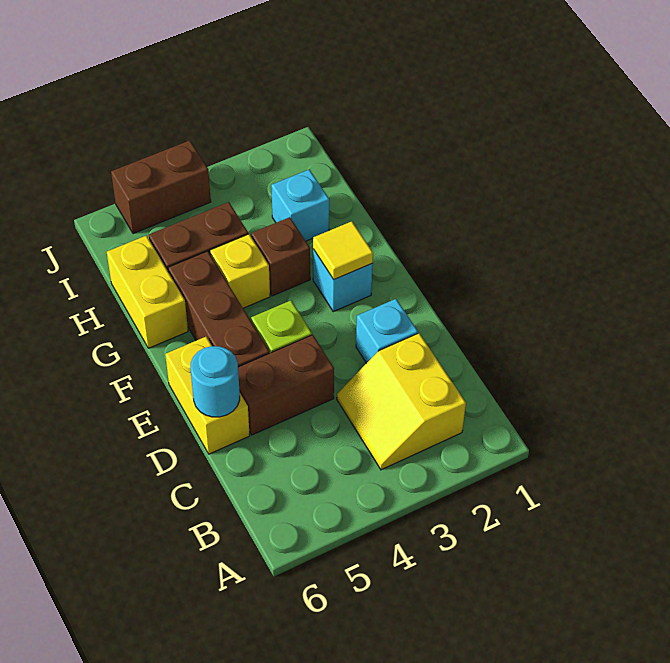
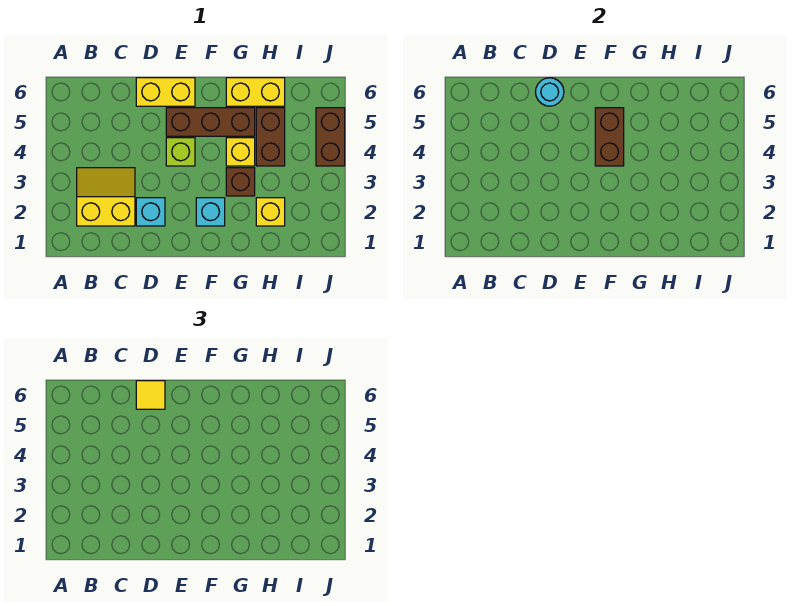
brown brick D4:D5 level 1 -> brown brick F4:F5 level 2
yellow tile F2 level 2 -> yellow tile D6 level 3
cyan brick H2 level 1 -> yellow brick H2 level 1

